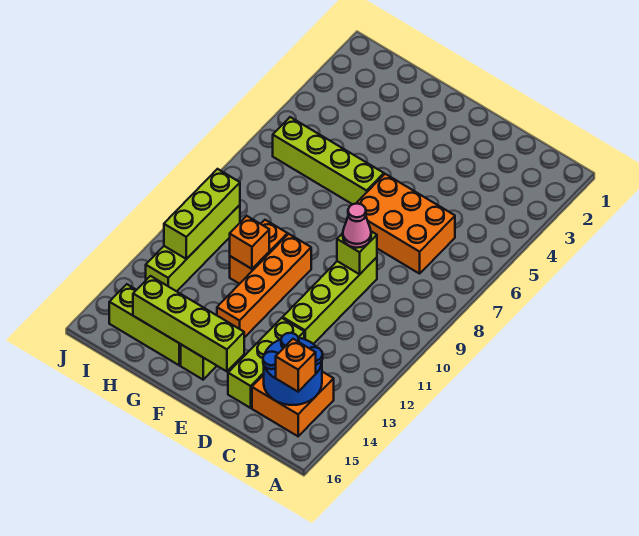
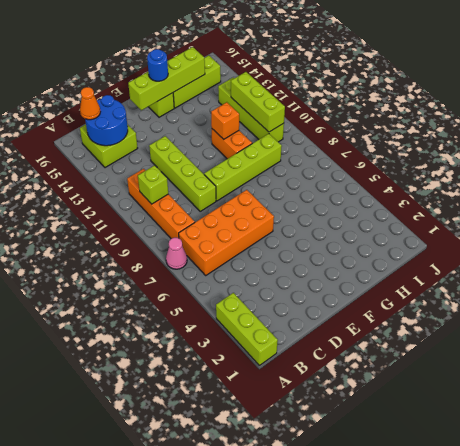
orange brick B14:C15 level 1 -> lime brick B14:C15 level 1
orange brick B15 level 3 -> orange cone B15 level 3
orange brick C6:E7 level 1 -> orange brick B6:E7 level 1
lime brick D9 level 2 -> lime brick B10 level 2
pink cone D9 level 3 -> pink cone A7 level 1
lime brick D13:D15 level 1 -> lime brick A1:A3 level 1
lime brick F6:I6 level 1 -> lime brick E9:H9 level 1
orange brick F10:F13 level 1 -> orange brick B8:B11 level 1
none -> blue round brick F15 level 3

